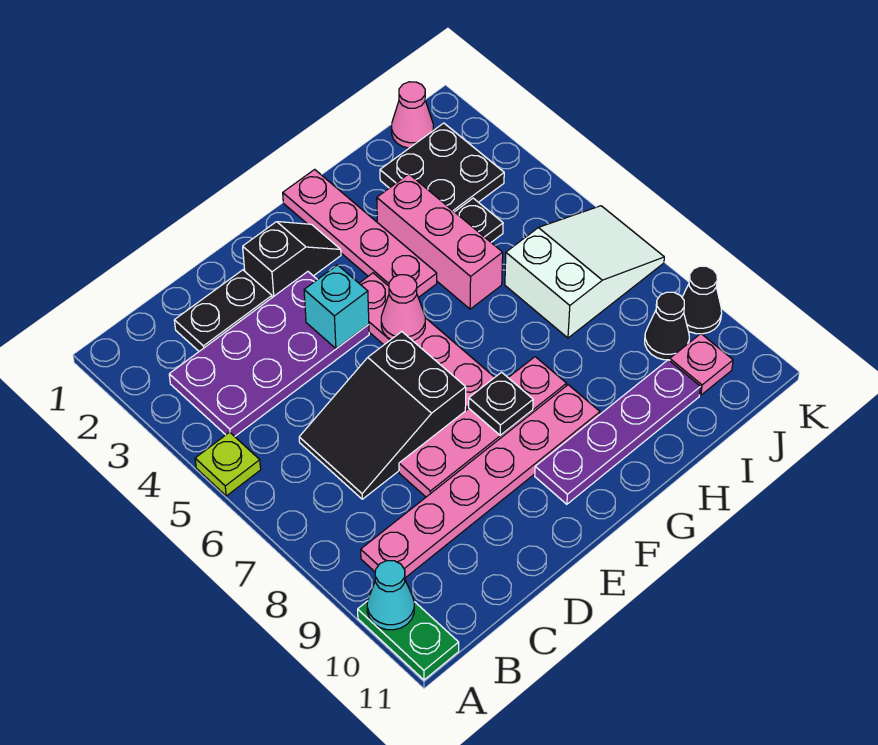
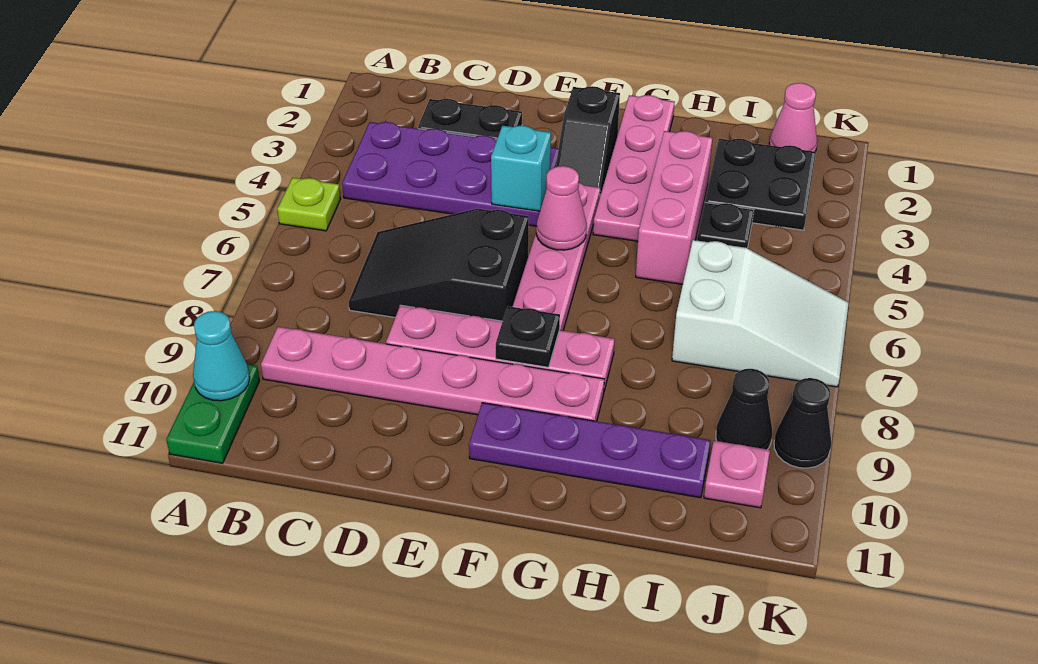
black slope E2:F2 level 1 top E -> black slope F2:F3 level 1 top 2

